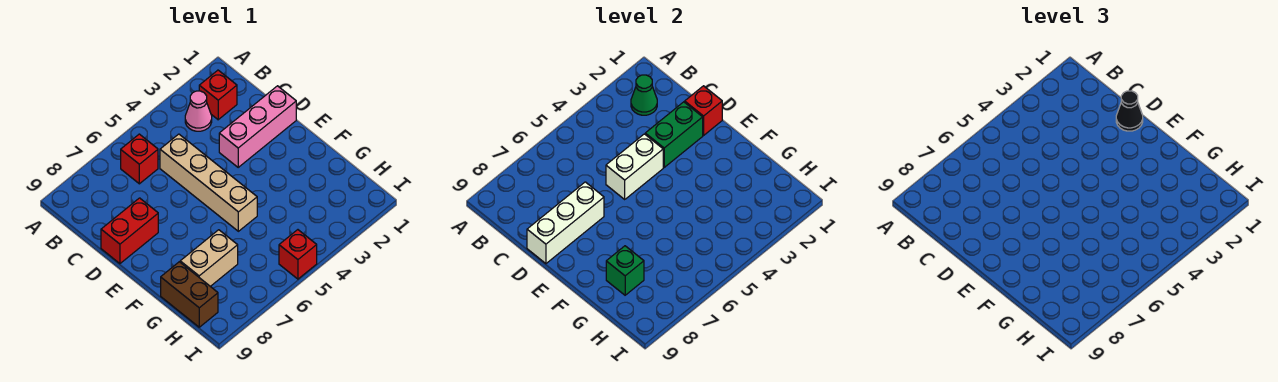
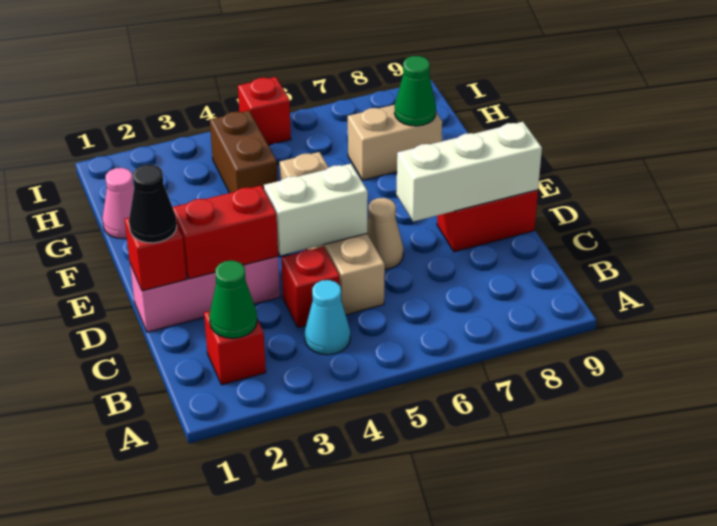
pink cone B3 level 1 -> pink cone G1 level 1
none -> cyan cone B4 level 1
red brick B6 level 1 -> red brick C4 level 1
green brick D2:D3 level 2 -> red brick D2:D3 level 2
none -> tan cone D6 level 1
green brick G8 level 2 -> green cone G8 level 2
brown brick G9:H9 level 1 -> brown brick G4:H4 level 1

